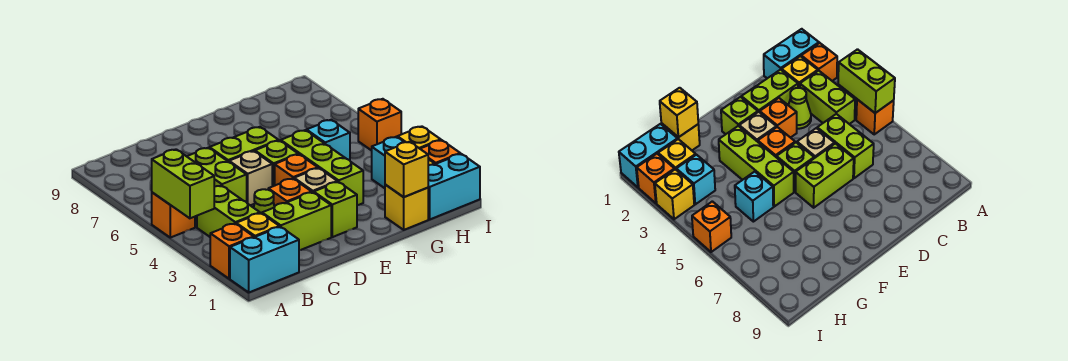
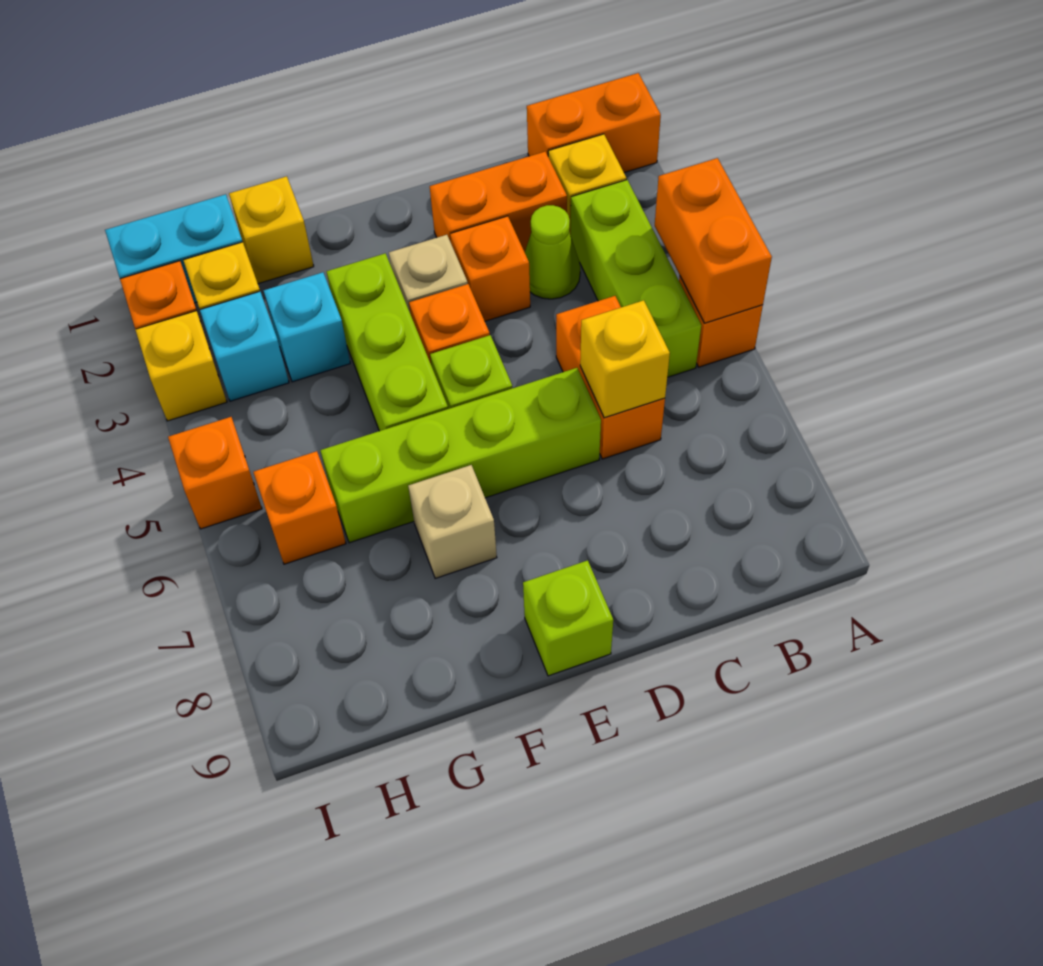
cyan brick A1:B1 level 1 -> orange brick A1:B1 level 1
orange brick A2 level 1 -> orange brick H6 level 1
lime brick A4:A5 level 2 -> orange brick A4:A5 level 2
lime brick B3:B4 level 1 -> lime brick B3:B5 level 1
lime brick C2:D2 level 1 -> orange brick C2:D2 level 1
lime brick C5:C6 level 1 -> orange brick C5:C6 level 1
tan brick D5 level 1 -> tan brick F7 level 1
lime brick D6:E6 level 1 -> lime brick D6:G6 level 1
lime brick E2 level 1 -> lime brick E9 level 1
yellow brick G1 level 2 -> yellow brick C6 level 2
cyan brick G5 level 1 -> cyan brick G3 level 1

